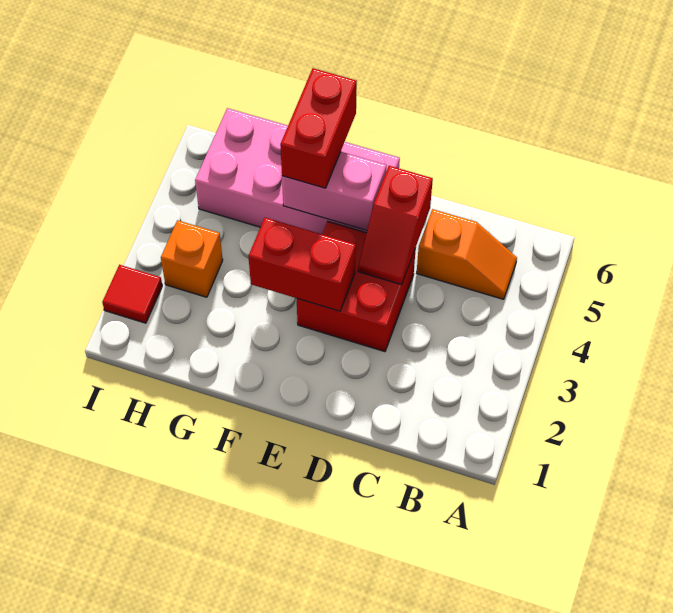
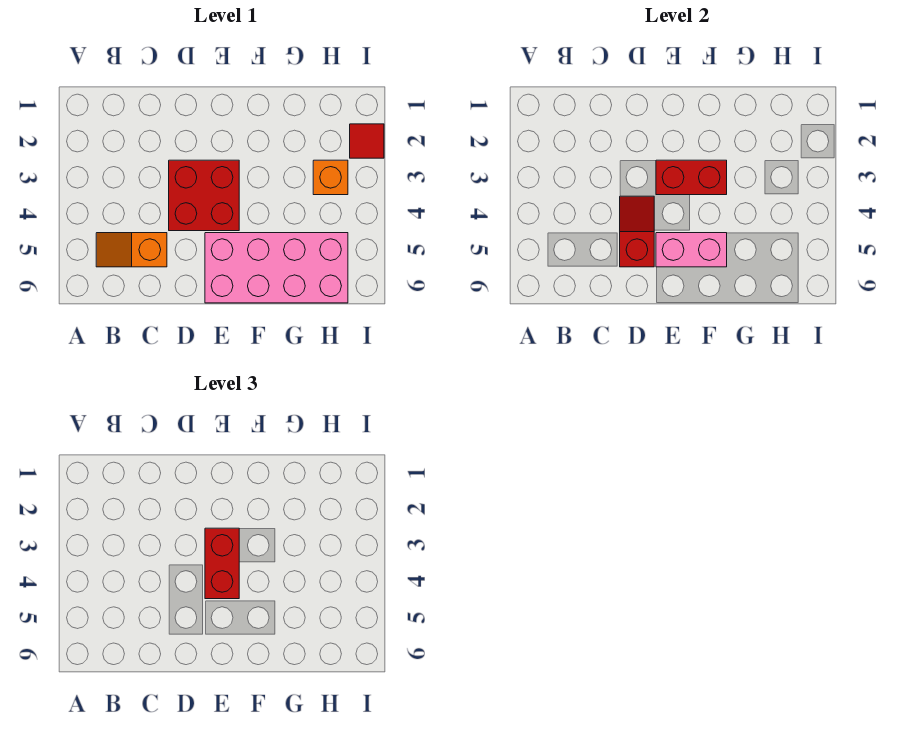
red brick F5:F6 level 3 -> red brick E3:E4 level 3

